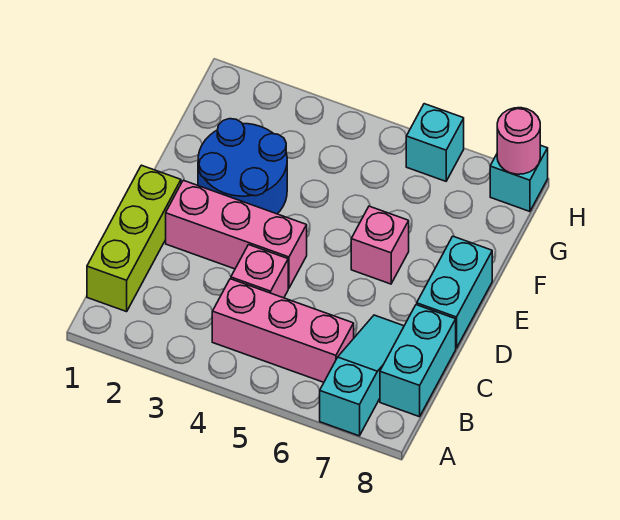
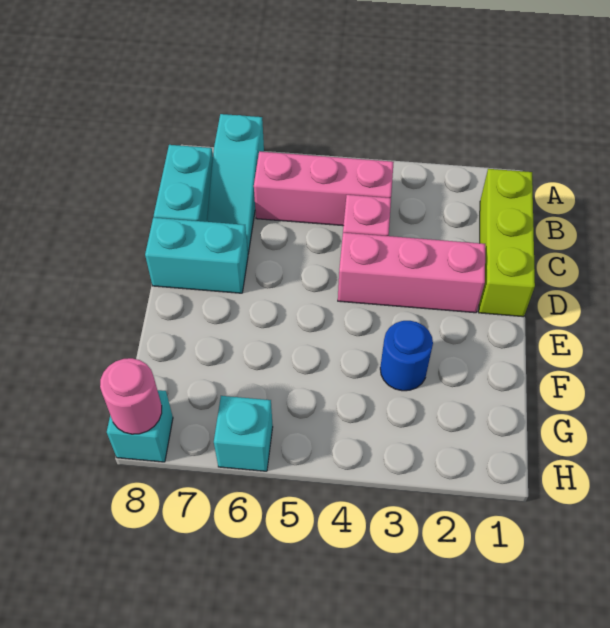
cyan brick D8:E8 level 1 -> cyan brick D7:D8 level 1
blue round brick E2:F3 level 1 -> blue round brick F3 level 1
pink brick E6 level 1 -> none

